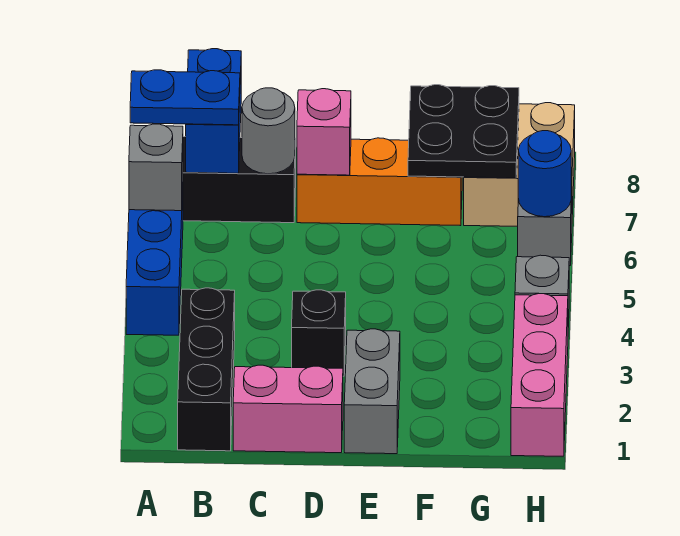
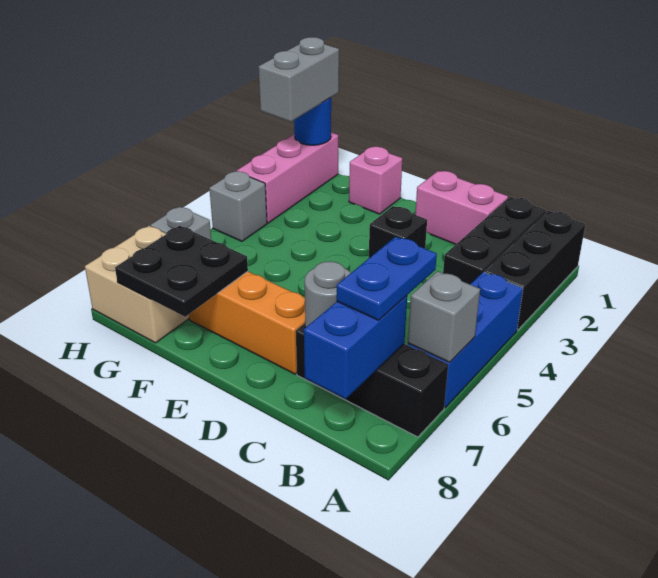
none -> black brick A1:A3 level 1
blue plate A7:B7 level 3 -> blue plate B6:B7 level 3
pink brick D7 level 2 -> pink brick F1 level 1
grey brick E1:E2 level 1 -> grey brick H1:H2 level 3
blue round brick H6 level 2 -> blue round brick H1 level 2

